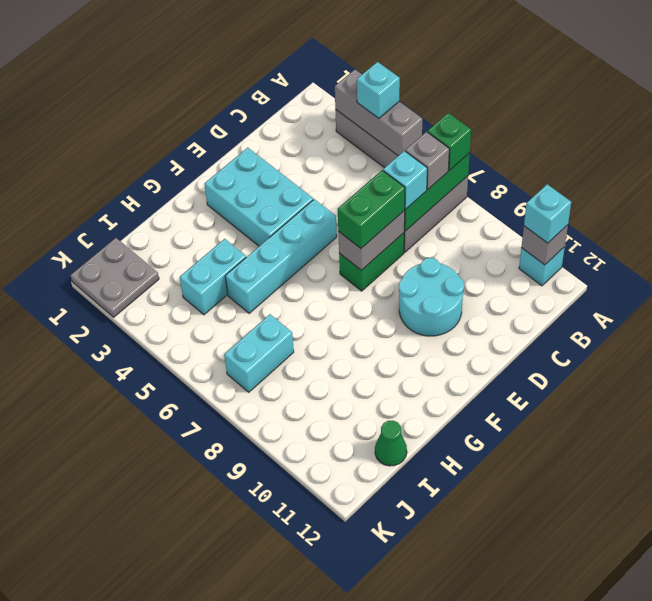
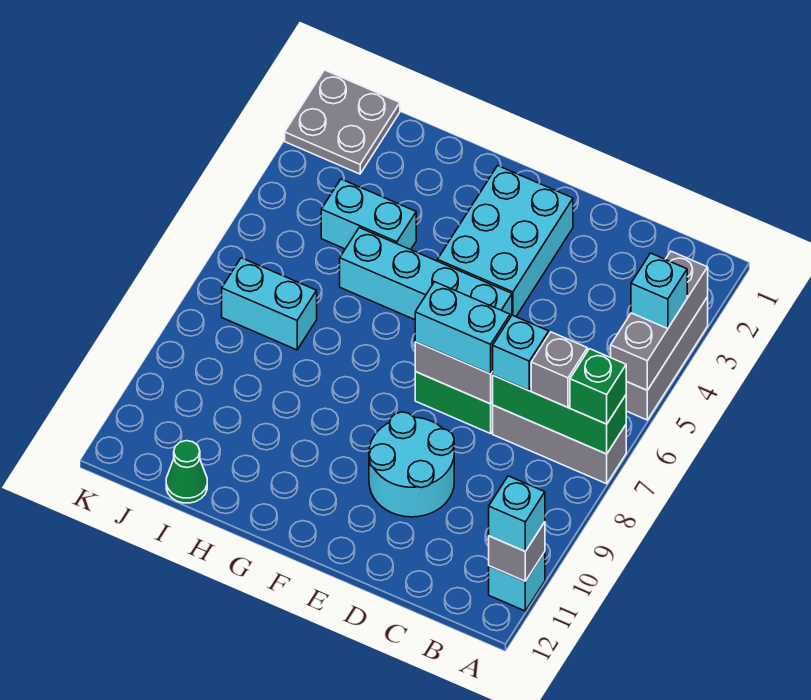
green brick D7:E7 level 3 -> cyan brick D7:E7 level 3

